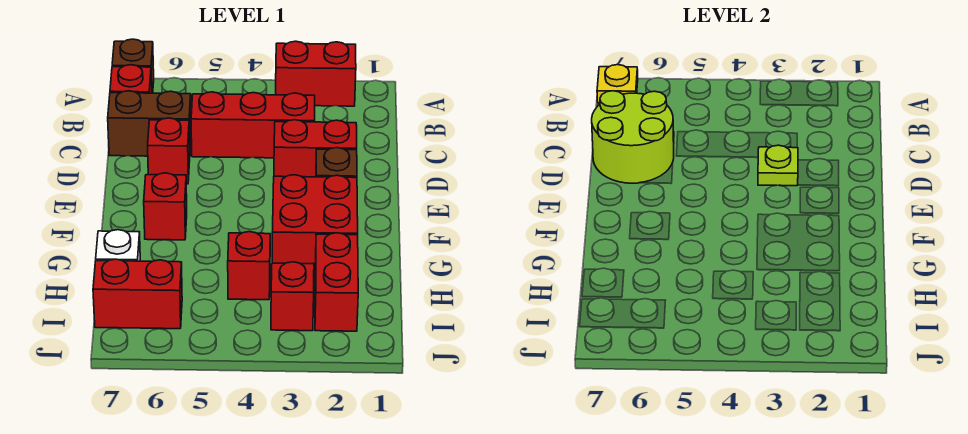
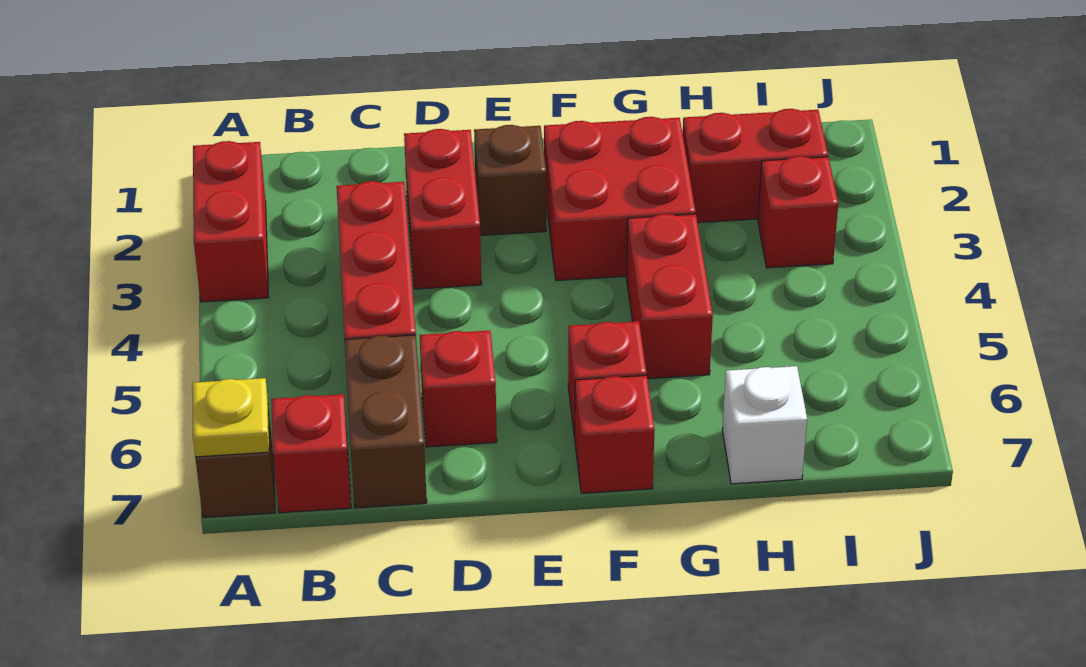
lime round brick C6:D7 level 2 -> none
lime plate D3 level 2 -> none
red brick H4 level 1 -> red brick F7 level 1
red brick I6:I7 level 1 -> red brick G4:G5 level 1

